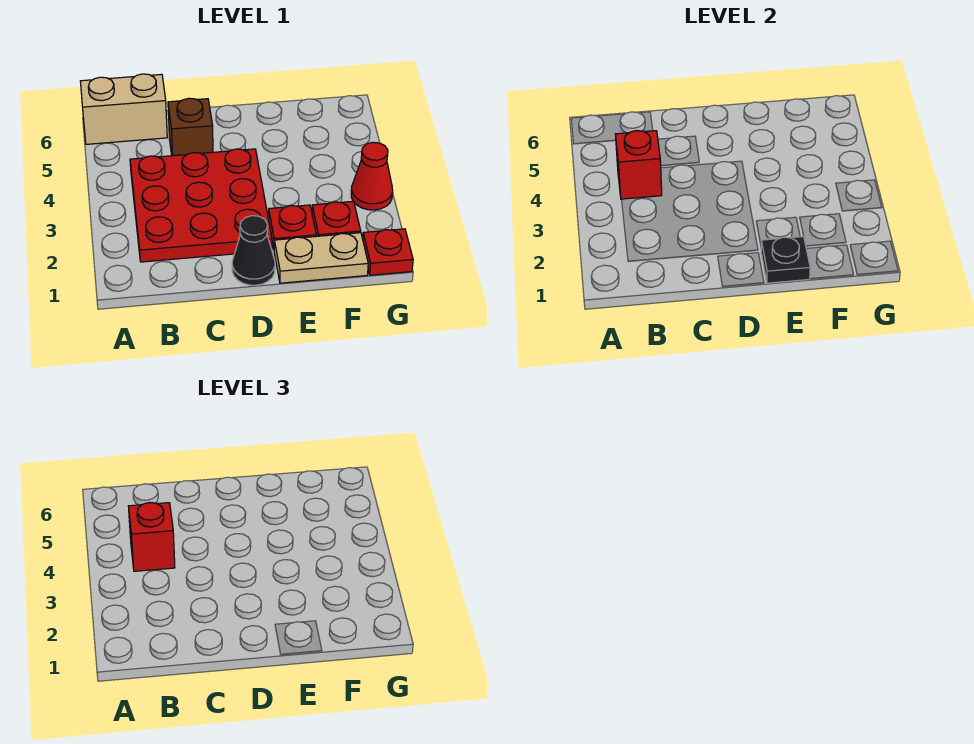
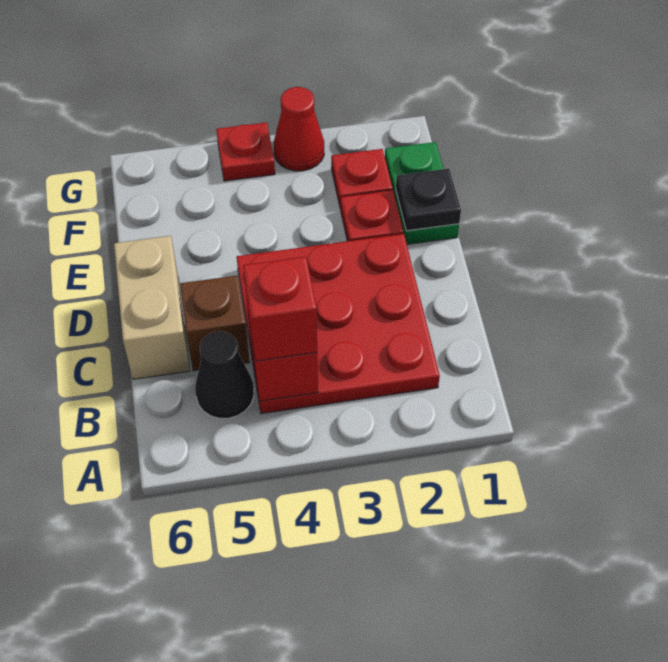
tan brick A6:B6 level 1 -> tan brick C6:D6 level 1
black cone D1 level 1 -> black cone B5 level 1
tan plate E1:F1 level 1 -> green plate E1:F1 level 1
red plate G1 level 1 -> red plate G4 level 1

